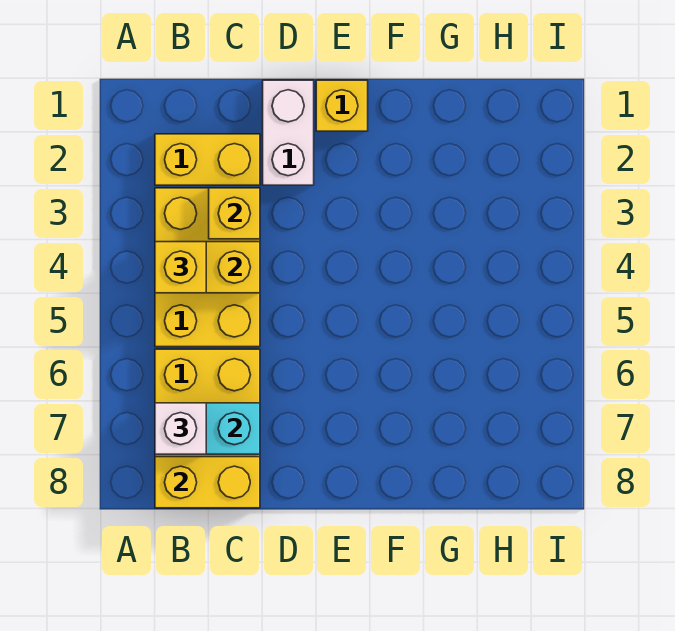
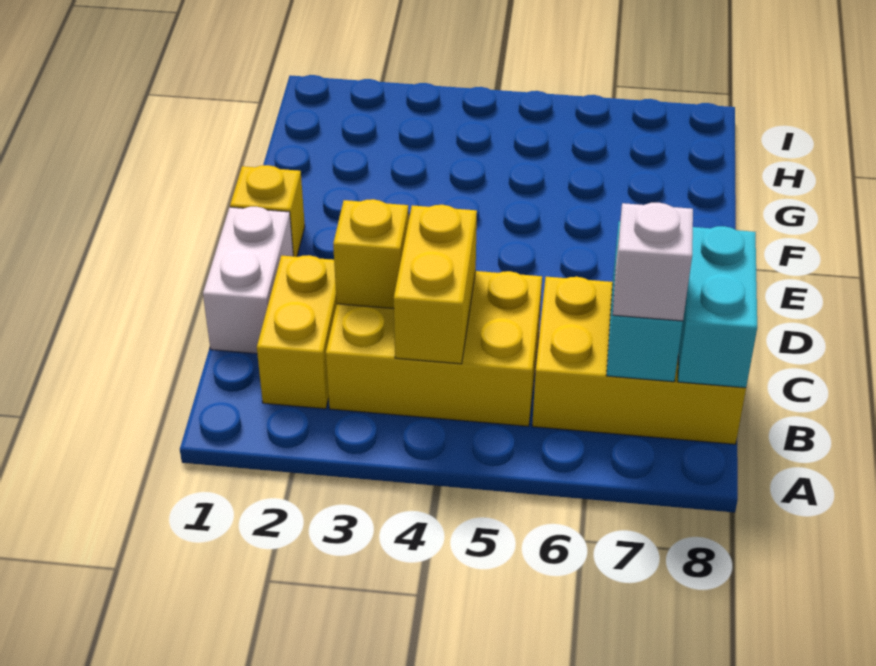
yellow brick B4 level 3 -> none
yellow brick B8:C8 level 2 -> cyan brick B8:C8 level 2
white brick D1:D2 level 1 -> white brick C1:D1 level 1

